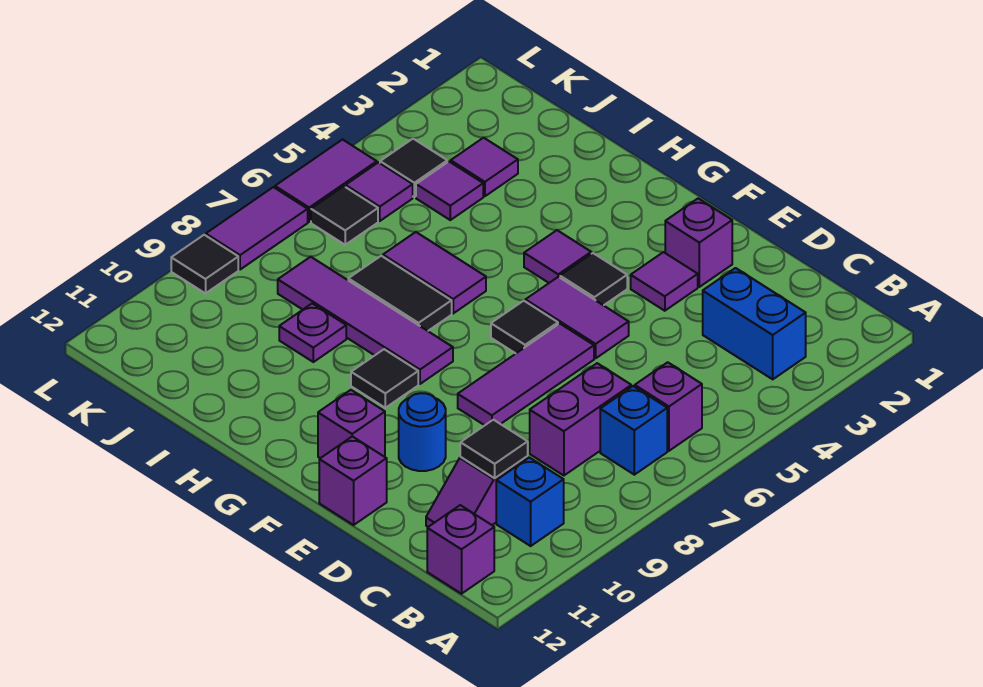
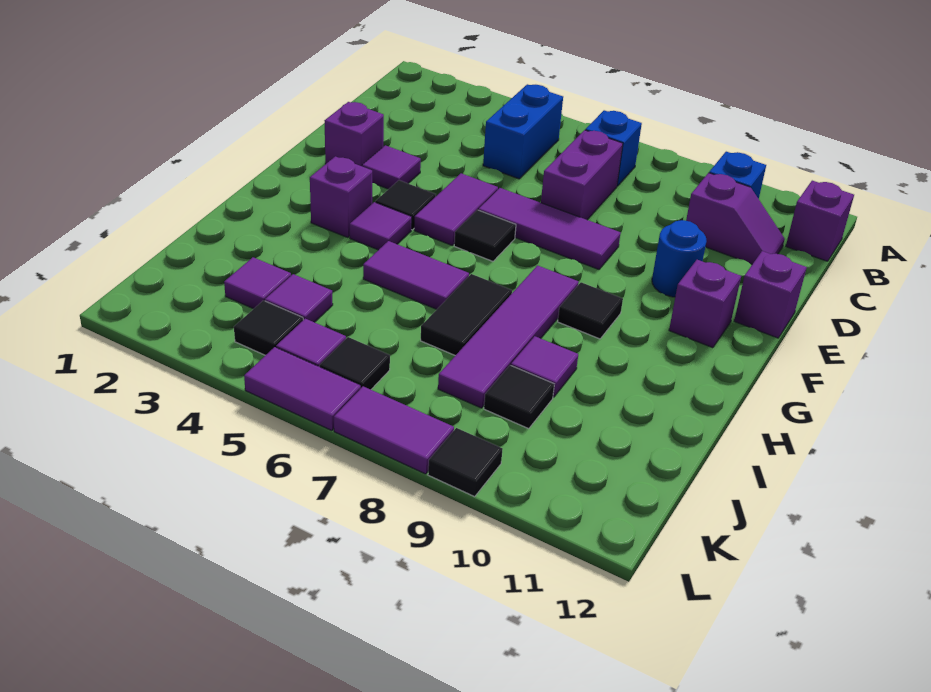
blue brick B3:C3 level 1 -> blue brick B5:C5 level 1
purple brick B6 level 1 -> purple brick G3 level 1
purple brick C7:C8 level 1 -> purple brick C7:D7 level 1
black tile C10 level 2 -> black tile J9 level 1
purple tile H6:I6 level 1 -> purple tile H5:H6 level 1
purple plate I9 level 1 -> purple tile I9 level 1

